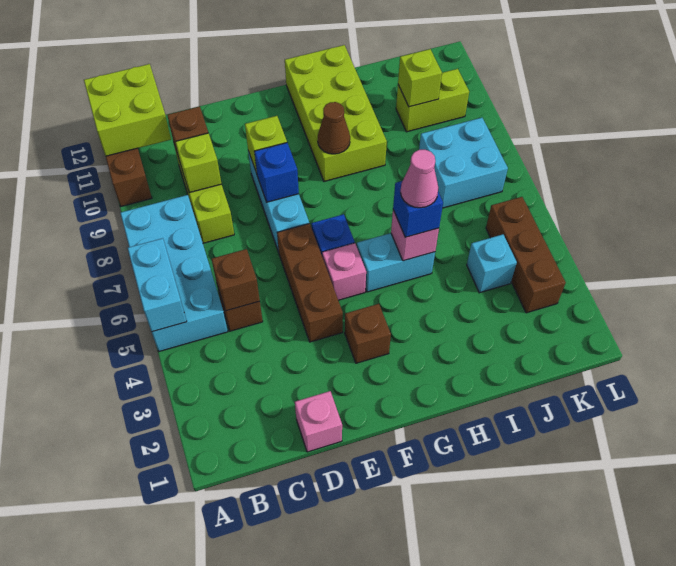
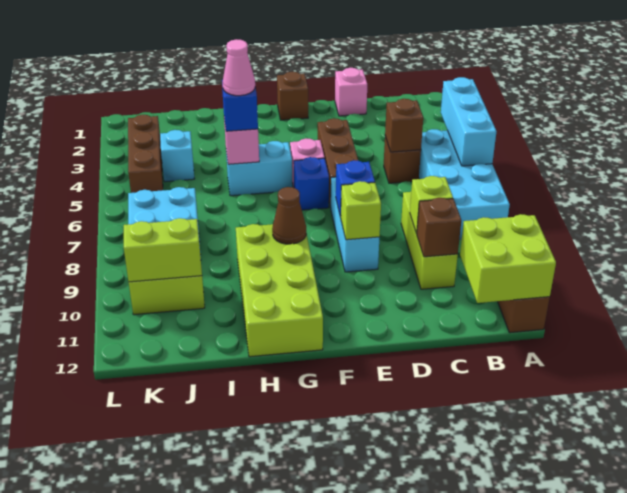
cyan brick A5:A6 level 2 -> cyan brick A4:A6 level 2
brown brick F3 level 1 -> brown brick F1 level 1
lime brick J10 level 2 -> lime brick J10:K10 level 2

